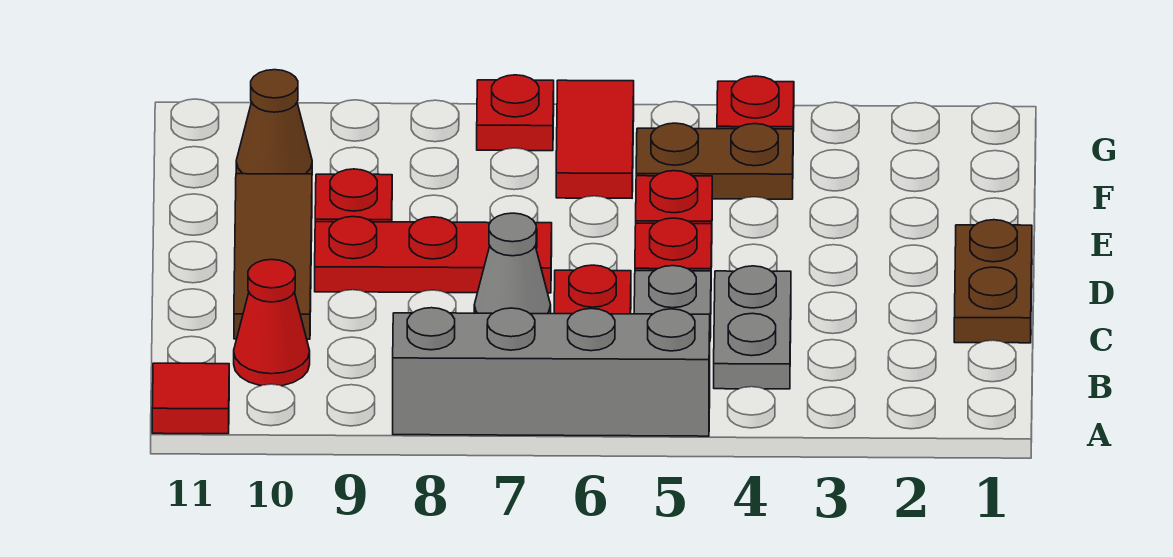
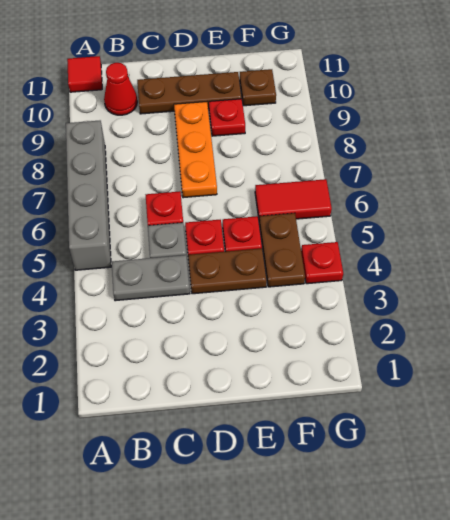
brown plate C1:D1 level 1 -> brown plate D4:E4 level 1
grey cone C7 level 1 -> none
brown tile C10:E10 level 1 -> brown plate C10:E10 level 1
red plate D7:D9 level 1 -> orange plate D7:D9 level 1
brown cone F10 level 1 -> brown plate F10 level 1
red plate G7 level 1 -> none

